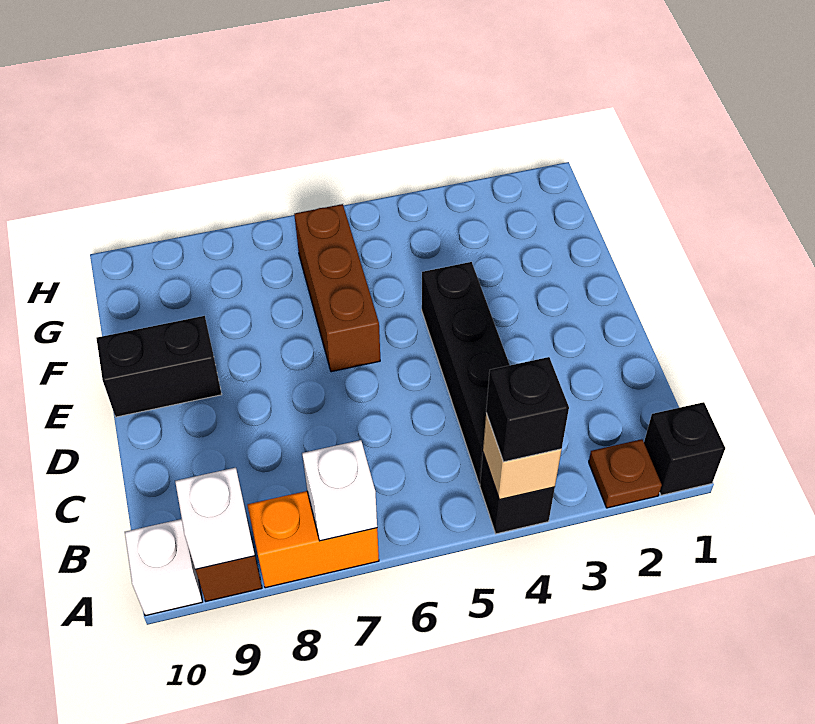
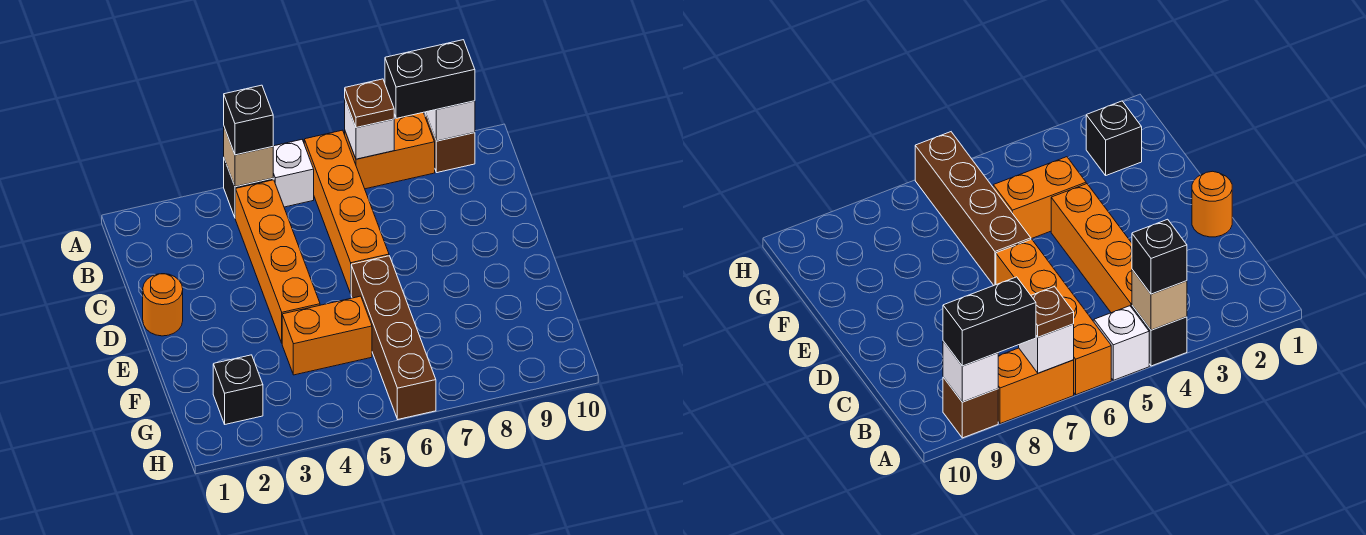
black brick A1 level 1 -> black brick G2 level 1
brown plate A2 level 1 -> brown plate A7 level 3
none -> orange brick A6:D6 level 1
white brick A10 level 1 -> white brick A5 level 1
black brick B4:E4 level 1 -> orange brick B4:E4 level 1
none -> orange round brick D1 level 1
brown brick E6:G6 level 1 -> brown brick E6:H6 level 1
black brick E9:E10 level 1 -> black brick A8:A9 level 3
none -> orange brick F4:F5 level 1

